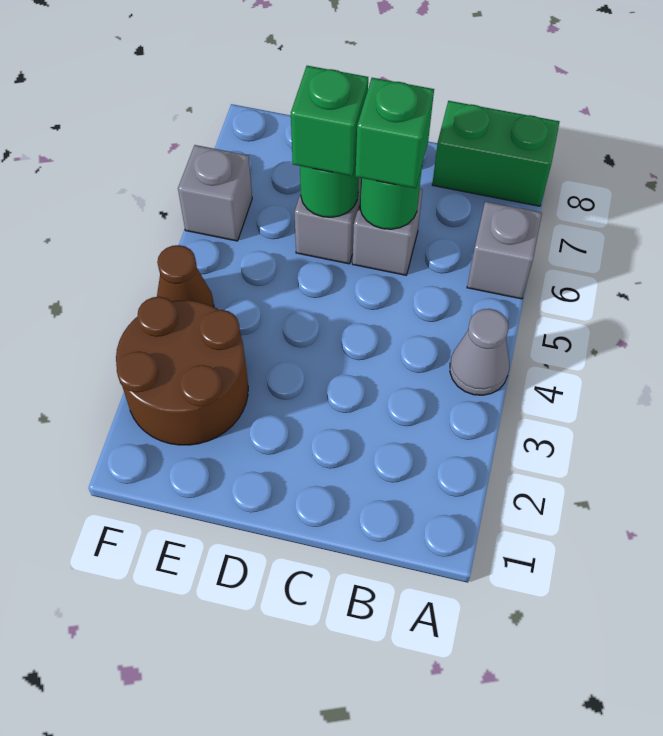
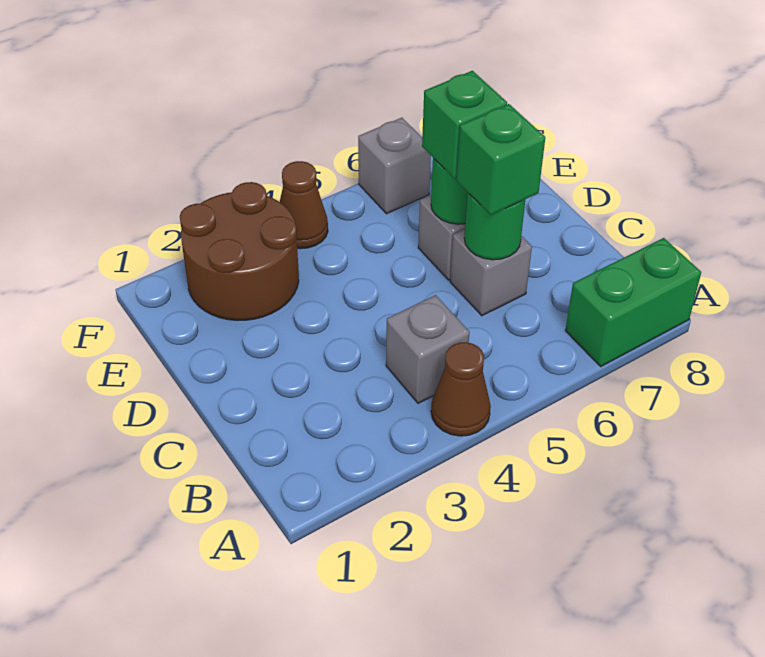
grey cone A4 level 1 -> brown cone A4 level 1
grey brick A6 level 1 -> grey brick B4 level 1
green brick A8:B8 level 1 -> green brick A7:A8 level 1

